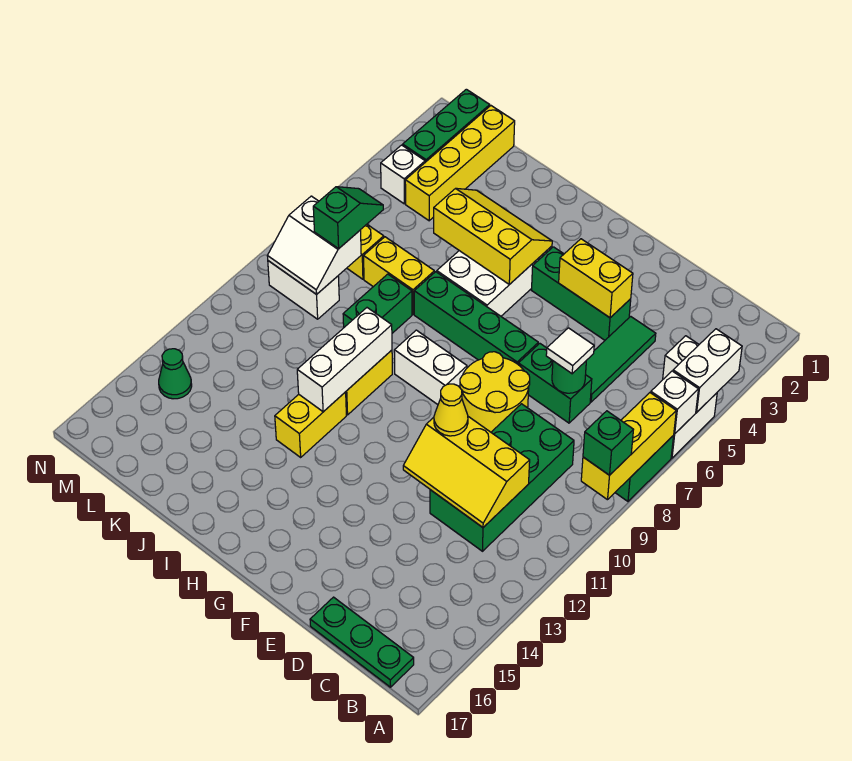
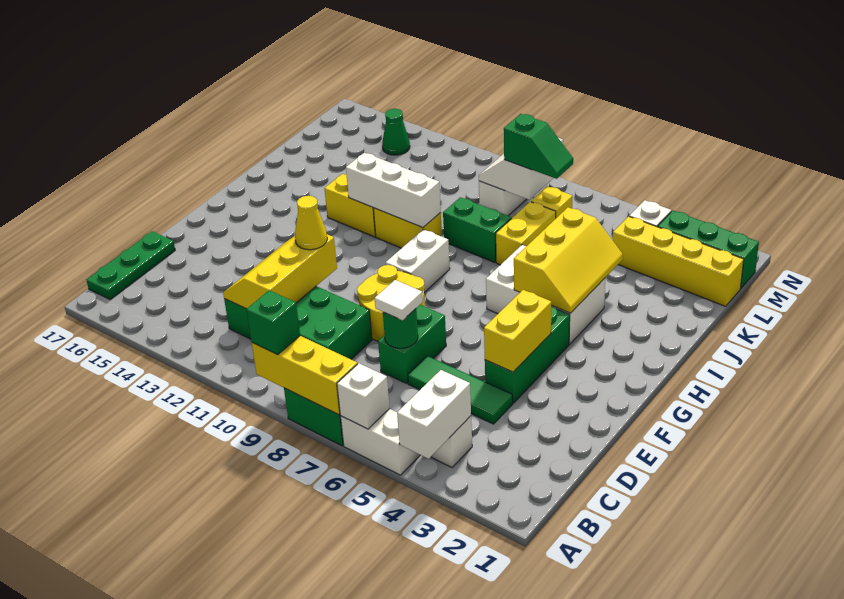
white brick A4:A5 level 2 -> white brick A4:B4 level 2
green brick F7:I7 level 1 -> none

